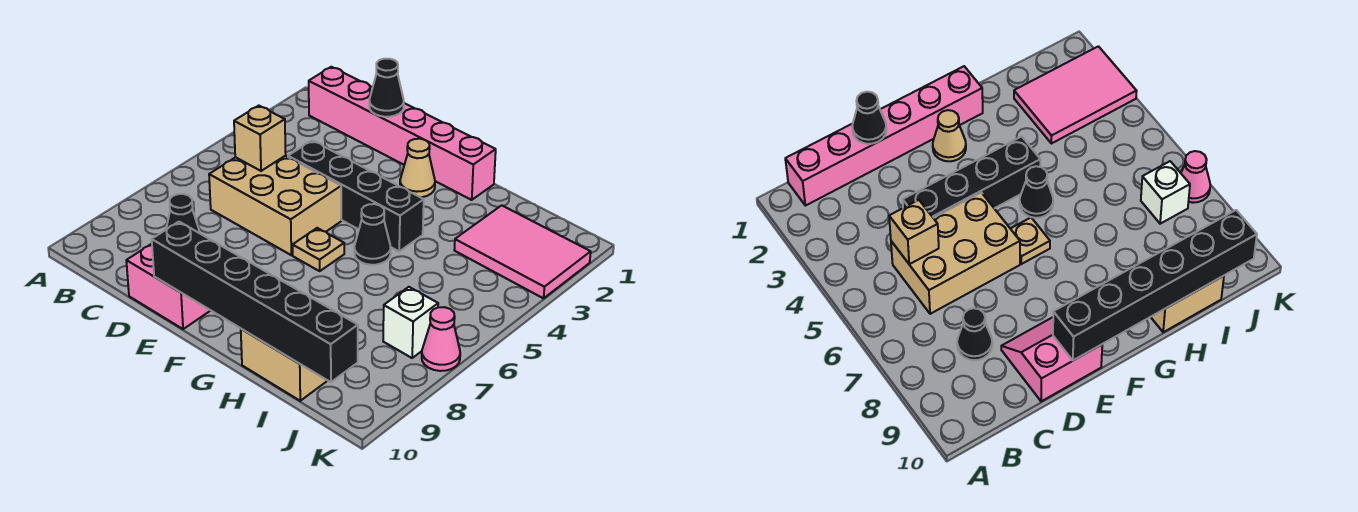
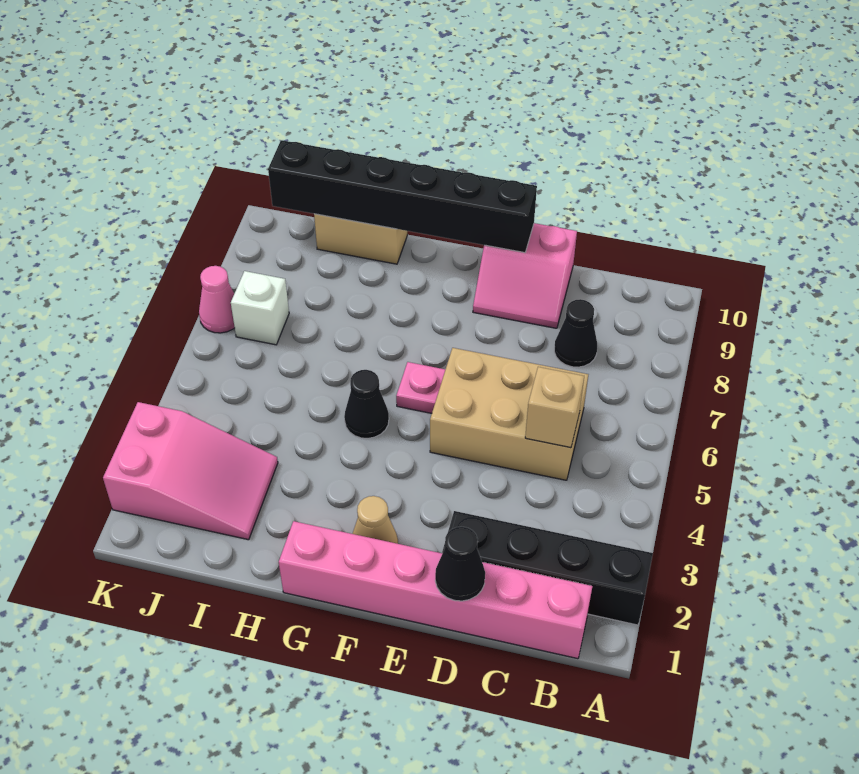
black brick D4:G4 level 1 -> black brick A2:D2 level 1
tan plate F6 level 1 -> pink plate F6 level 1
pink tile I2:K3 level 1 -> pink slope I2:K3 level 1 top K

